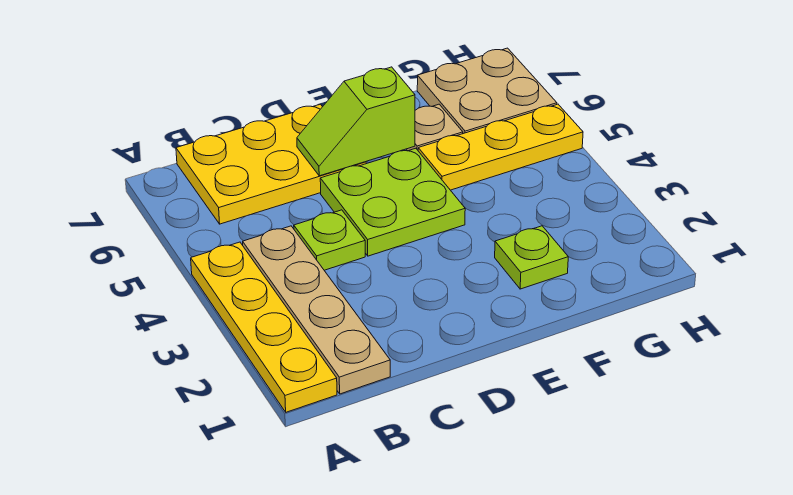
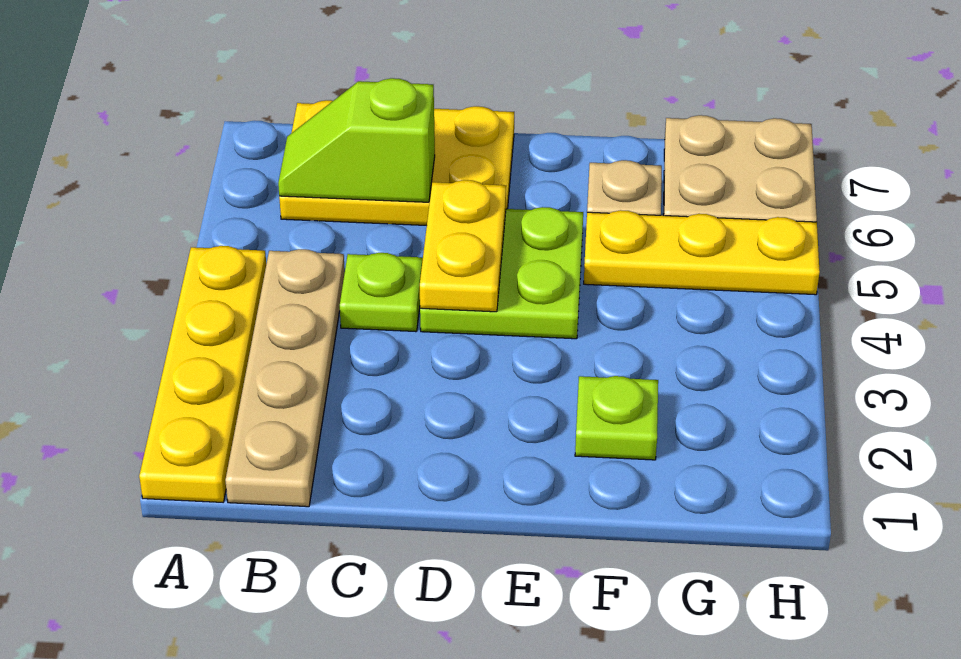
none -> yellow plate D4:D5 level 2
lime slope D6:E6 level 2 top E -> lime slope B6:C6 level 2 top C

